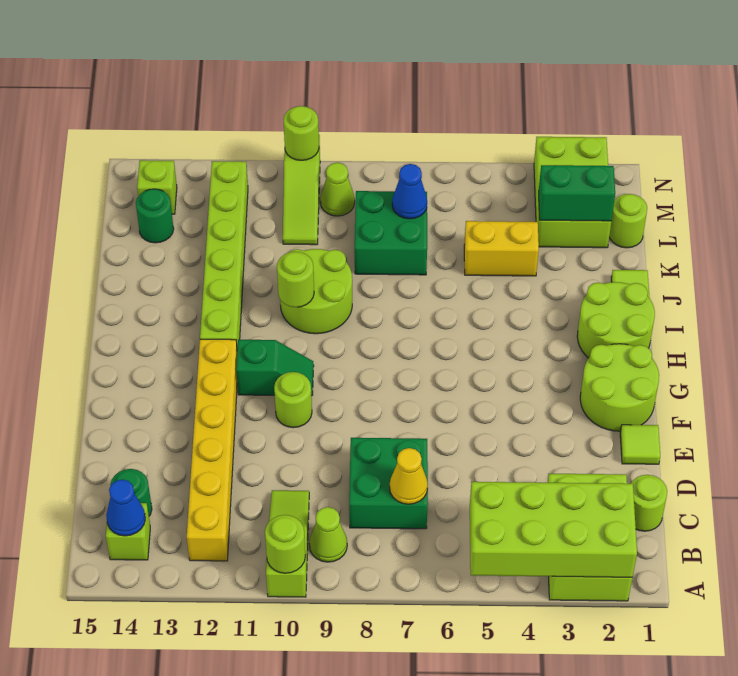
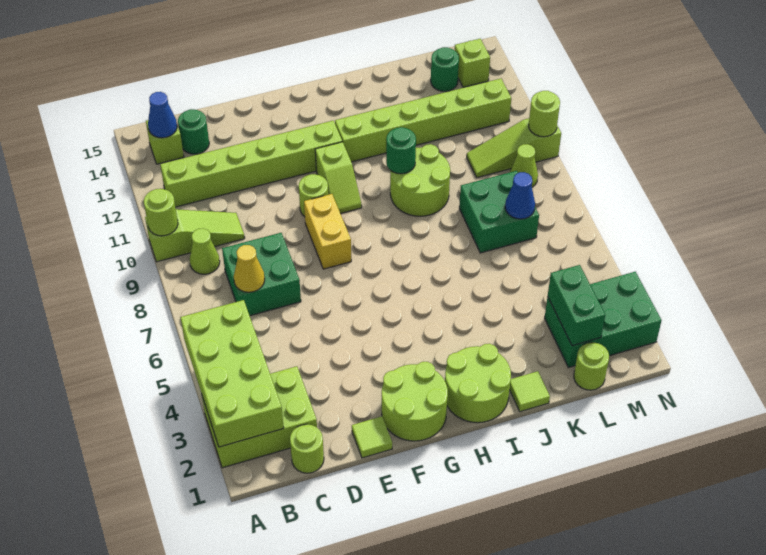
yellow brick B12:G12 level 1 -> lime brick B12:G12 level 1
green slope G10:G11 level 1 top 11 -> lime slope G10:G11 level 1 top 11
lime round brick I10 level 2 -> green round brick I10 level 2
yellow brick K4:K5 level 1 -> yellow brick F8:F9 level 1
lime brick L2:N3 level 1 -> green brick L2:N3 level 1

